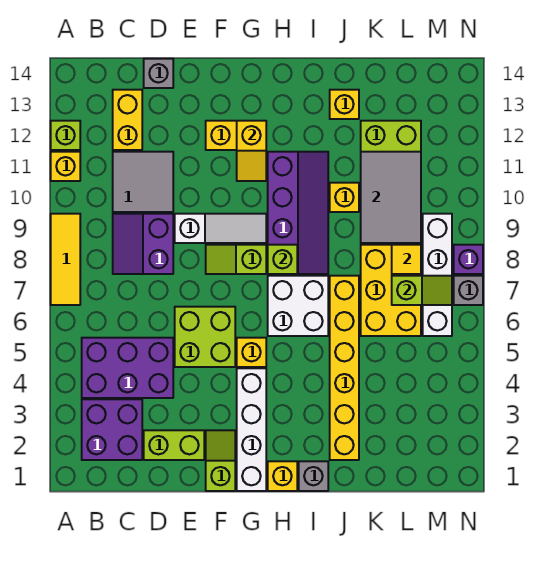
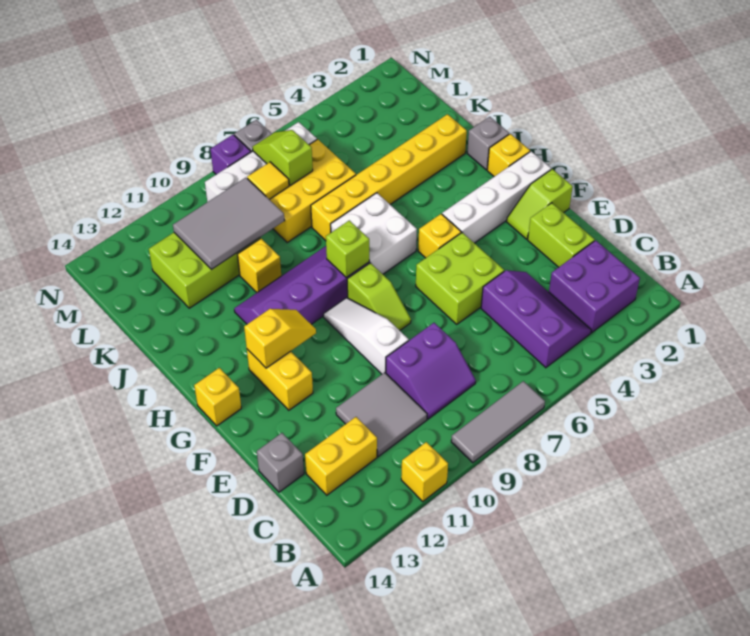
yellow tile A7:A9 level 1 -> grey tile A7:A9 level 1
lime brick A12 level 1 -> none
purple brick B4:D5 level 1 -> purple slope B4:D5 level 1 top 5
yellow brick J13 level 1 -> yellow brick G14 level 1

